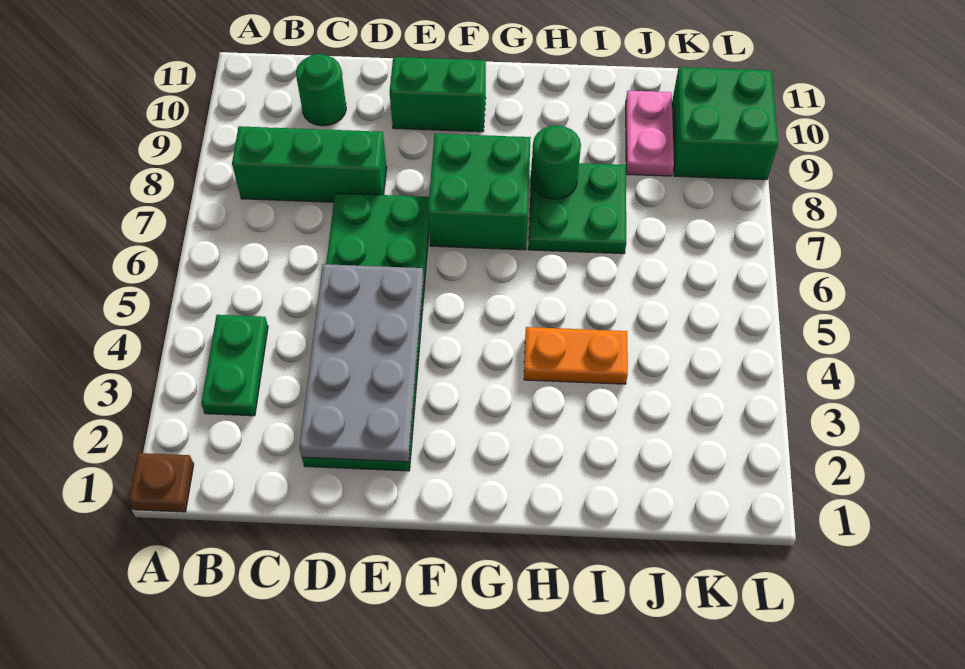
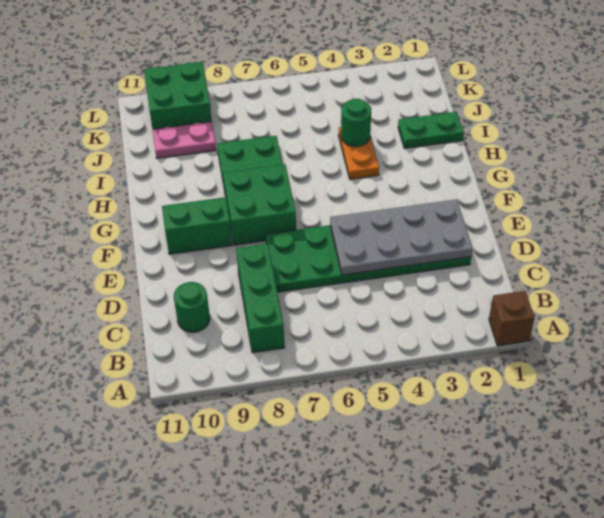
brown plate A1 level 1 -> brown brick A1 level 1
green plate B3:B4 level 1 -> green plate I1:I2 level 1
green brick E10:F10 level 1 -> green brick F9:F10 level 1
green round brick H8 level 2 -> green round brick I4 level 2

